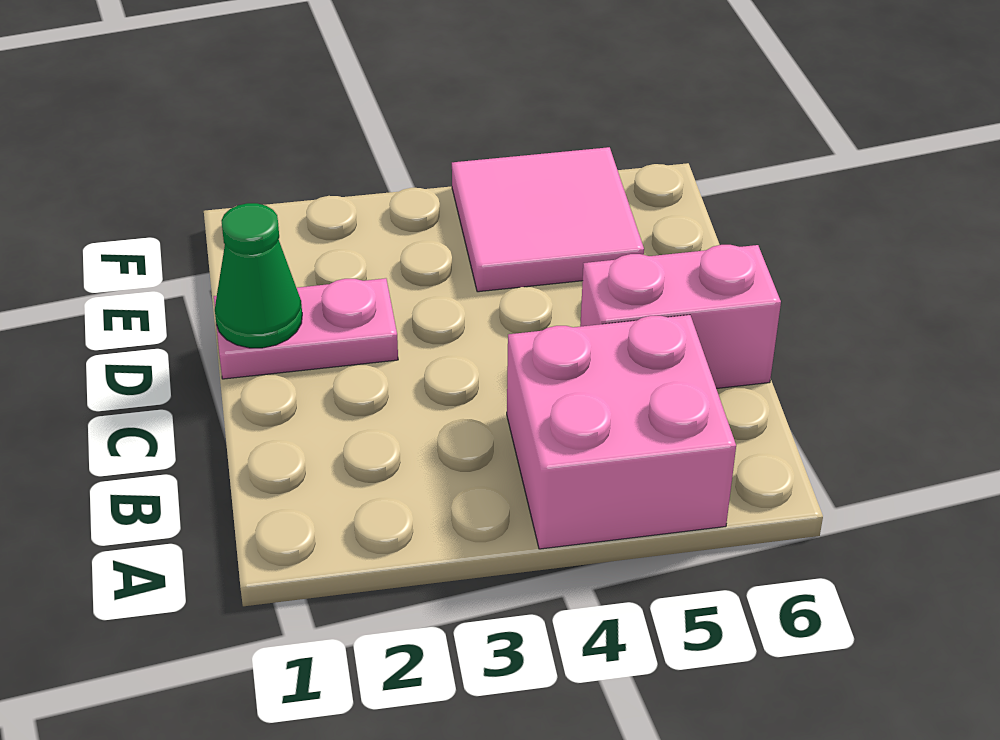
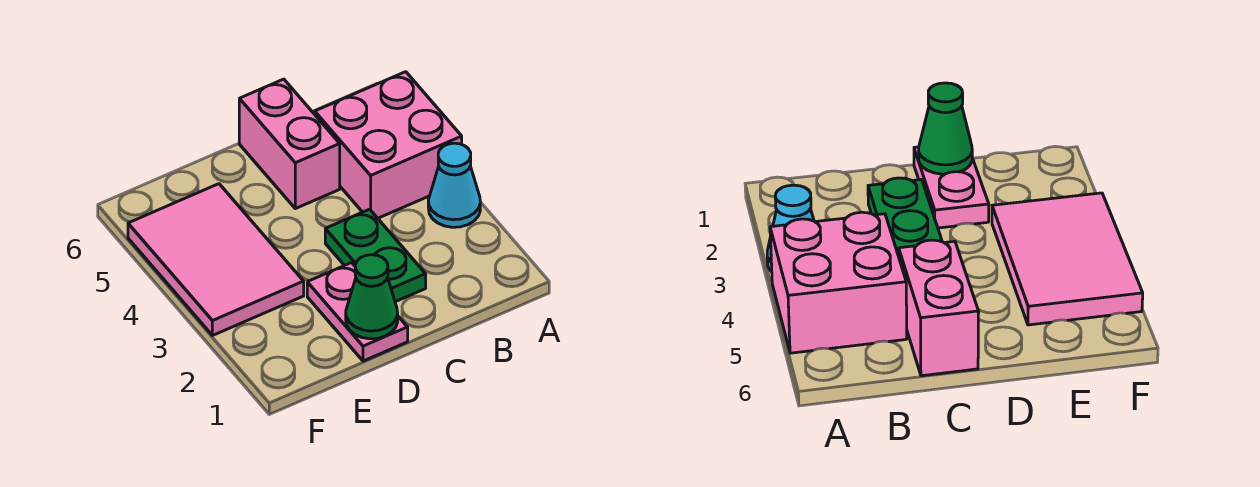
none -> cyan cone A3 level 1
none -> green plate C2:C3 level 1
pink tile E4:F5 level 1 -> pink tile E3:F5 level 1

